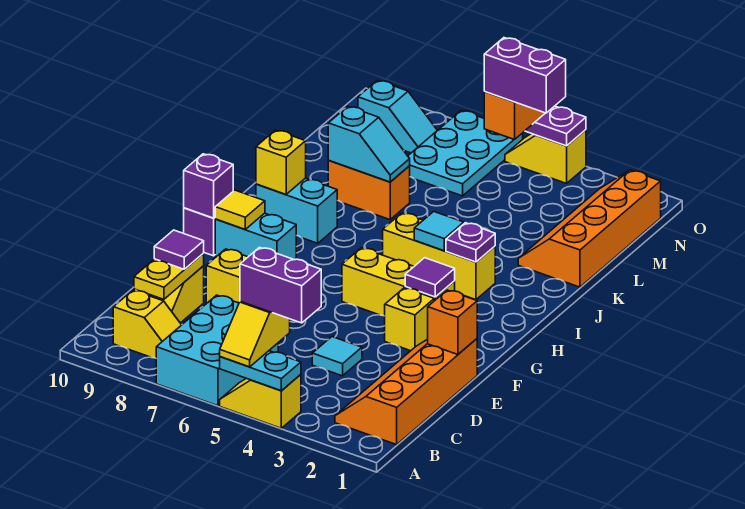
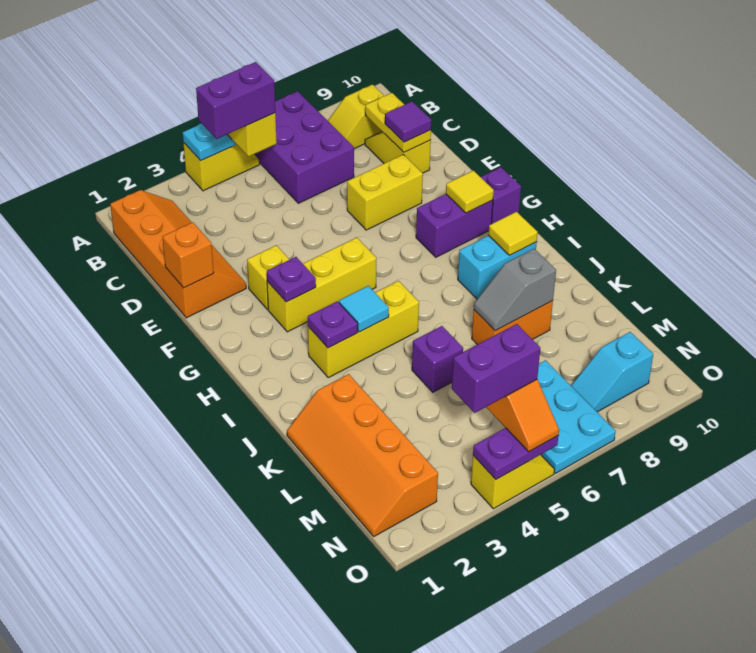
cyan brick A6:C7 level 1 -> purple brick A6:C7 level 1
cyan tile D4 level 1 -> none
purple tile G3 level 2 -> purple plate G3 level 2
cyan brick G8:G9 level 1 -> purple brick G8:G9 level 1
purple brick G10 level 2 -> purple brick K5 level 1
yellow brick I9 level 2 -> yellow tile I9 level 2
orange slope K1:N2 level 1 top 1 -> orange slope K1:N2 level 1 top 2
cyan slope K7:K8 level 2 top 8 -> grey slope K7:K8 level 2 top 8

